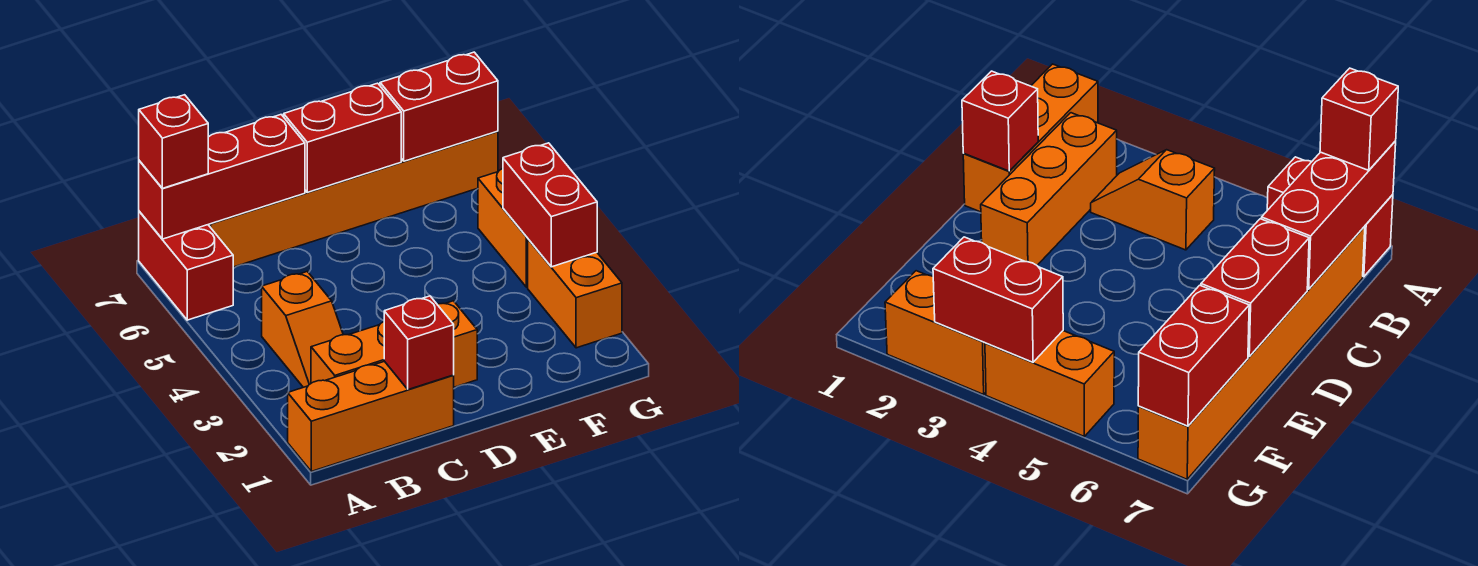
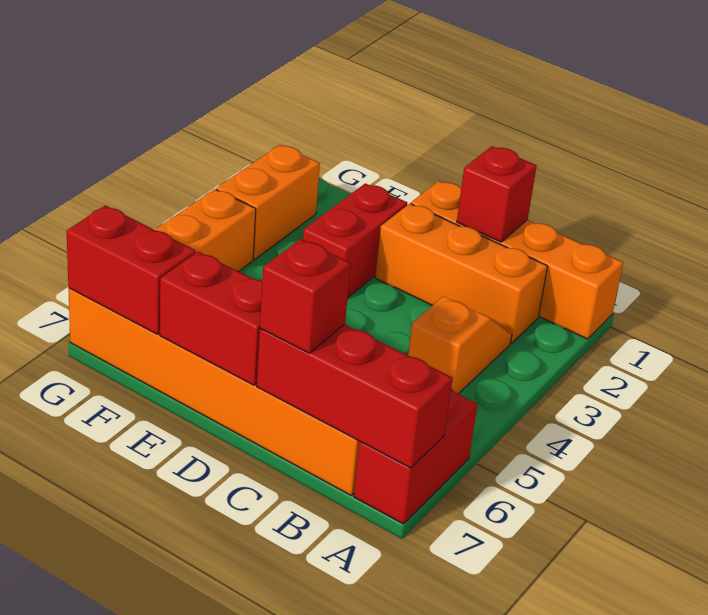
orange brick A1:C1 level 1 -> orange brick A1:D1 level 1
red brick A7 level 3 -> red brick C7 level 3
red brick G3:G4 level 2 -> red brick E2:E3 level 1

